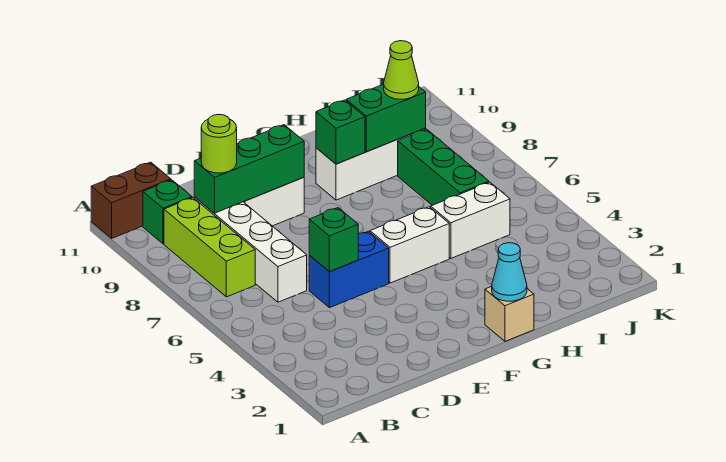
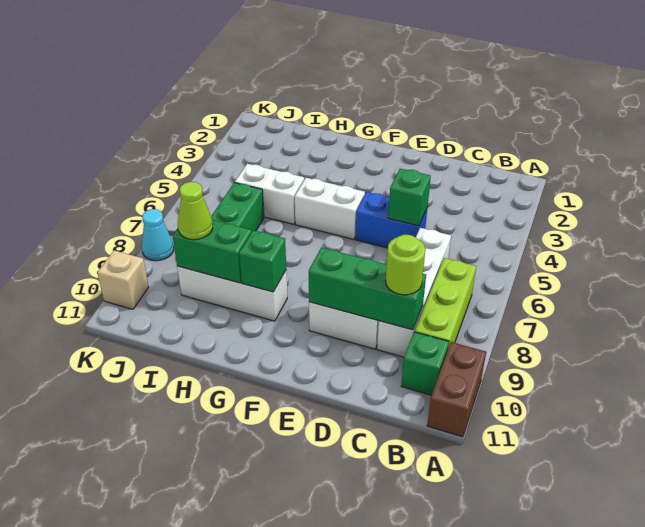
brown brick A11:B11 level 1 -> brown brick A10:A11 level 1
tan brick G1 level 1 -> tan brick K10 level 1
cyan cone G1 level 2 -> cyan cone K8 level 1

